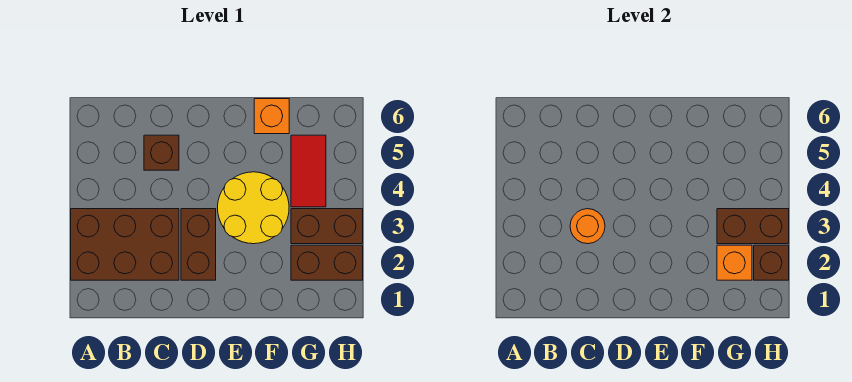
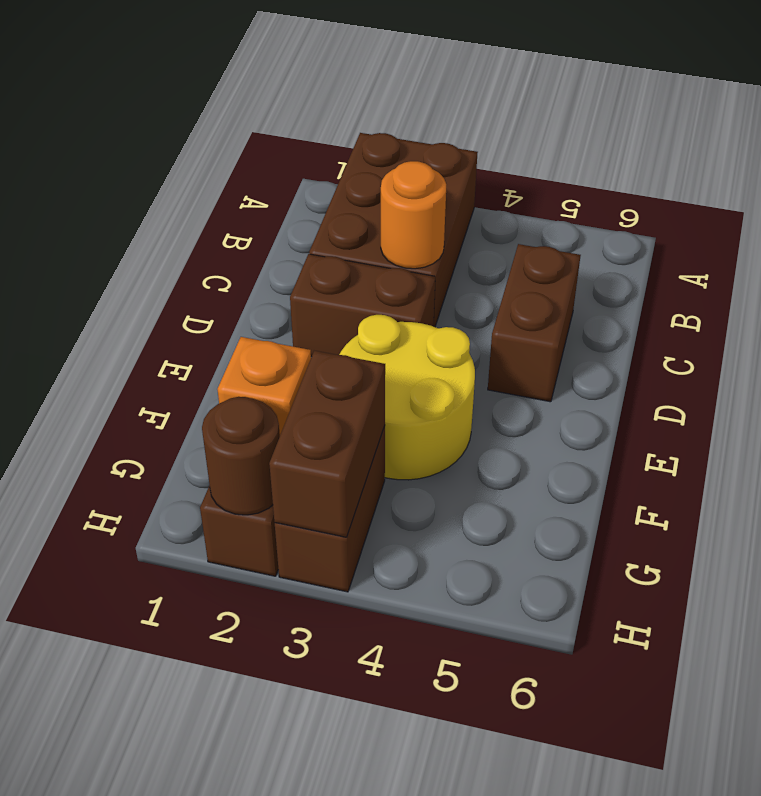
brown brick C5 level 1 -> brown brick C5:D5 level 1
orange brick F6 level 1 -> none
red tile G4:G5 level 1 -> none
brown brick H2 level 2 -> brown round brick H2 level 2

